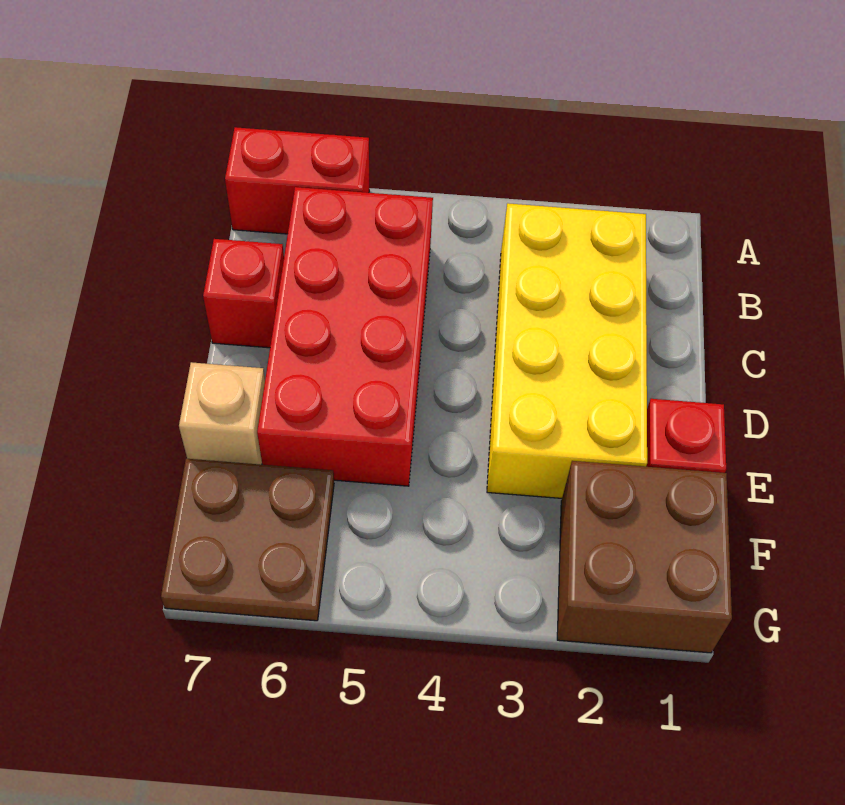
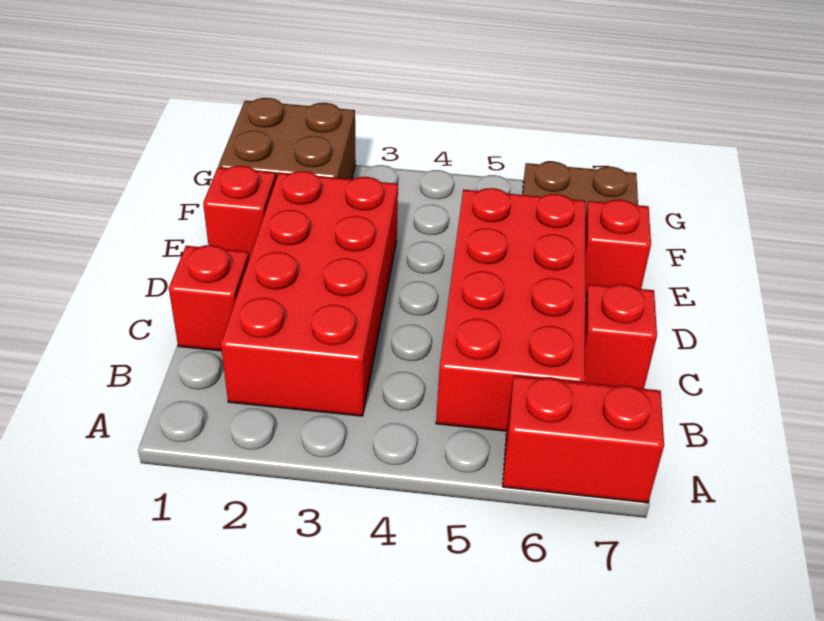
yellow brick B2:E3 level 1 -> red brick B2:E3 level 1
none -> red brick C1 level 1
tan brick E7 level 1 -> red brick E7 level 1

